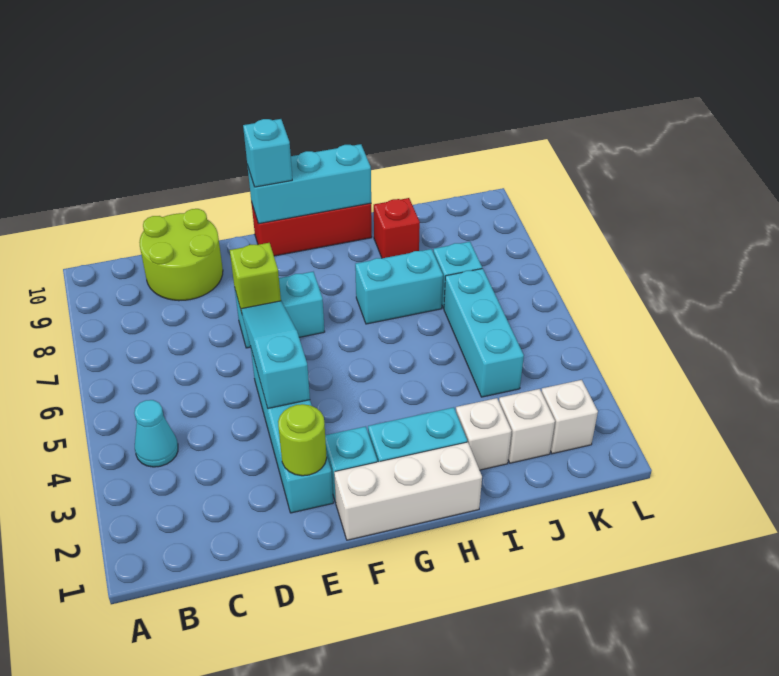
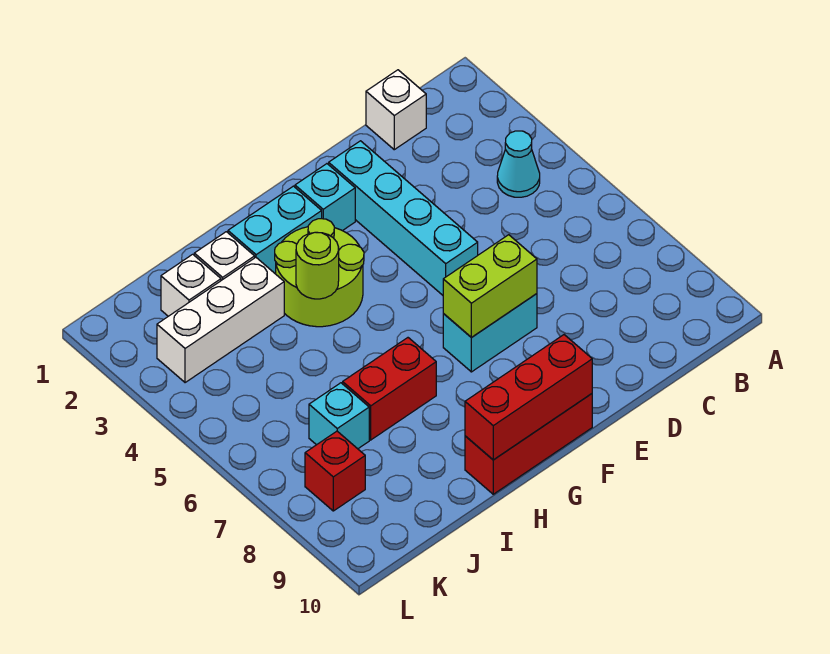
lime round brick C9:D10 level 1 -> lime round brick G3:H4 level 1
lime round brick E2 level 2 -> lime round brick H4 level 2
cyan slope E4:E6 level 2 top 4 -> none
lime brick E7 level 2 -> lime brick E7:F7 level 2
white brick F1:H1 level 1 -> white brick I3:K3 level 1
cyan brick F10:H10 level 2 -> red brick F10:H10 level 2
cyan brick F10 level 3 -> none
cyan brick H7:I7 level 1 -> red brick H7:I7 level 1
red brick I9 level 1 -> red brick K8 level 1
cyan brick J4:J6 level 1 -> none
white brick K2 level 1 -> white brick C1 level 1

